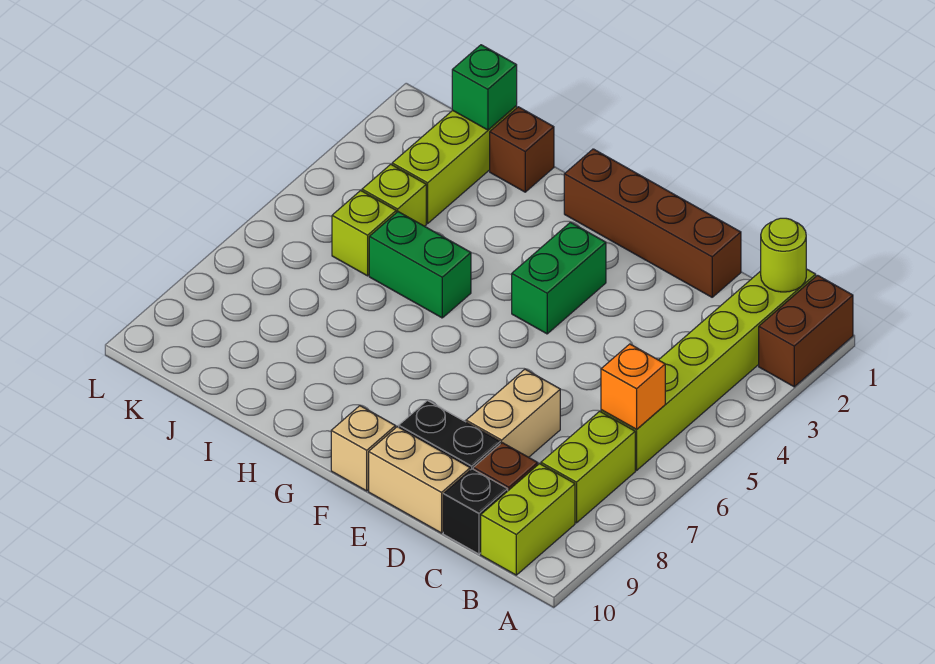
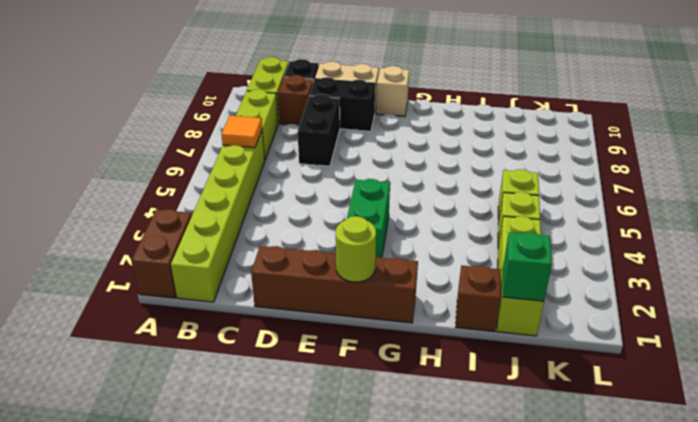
lime round brick B1 level 2 -> lime round brick F1 level 2
orange brick B6 level 2 -> orange tile B6 level 2
tan brick D7:D8 level 1 -> black brick D7:D8 level 1
green brick H5:I5 level 1 -> none

